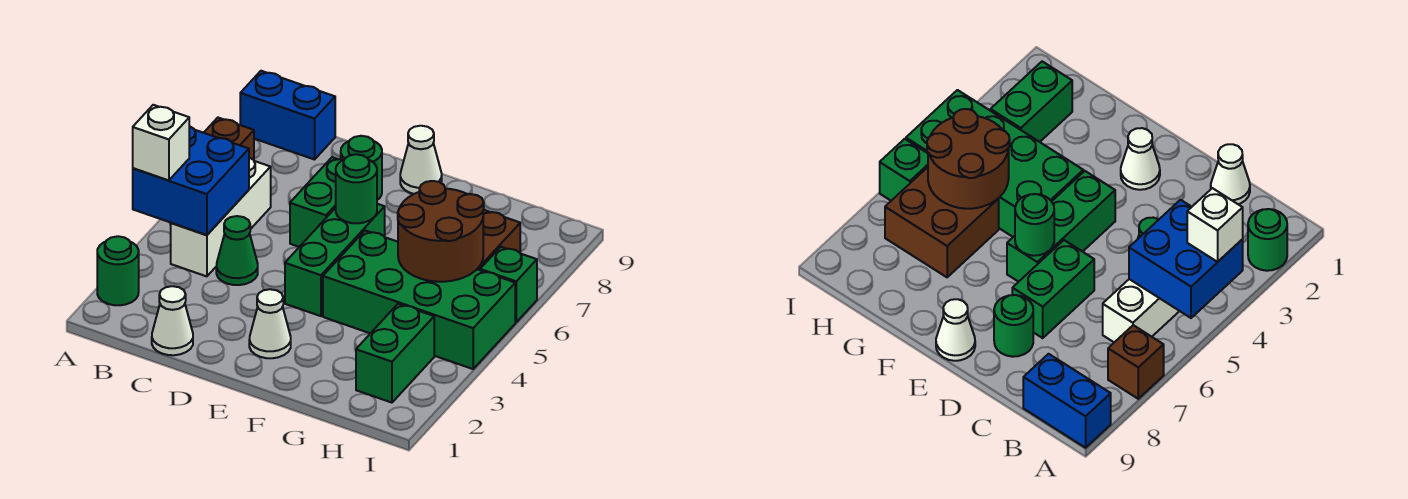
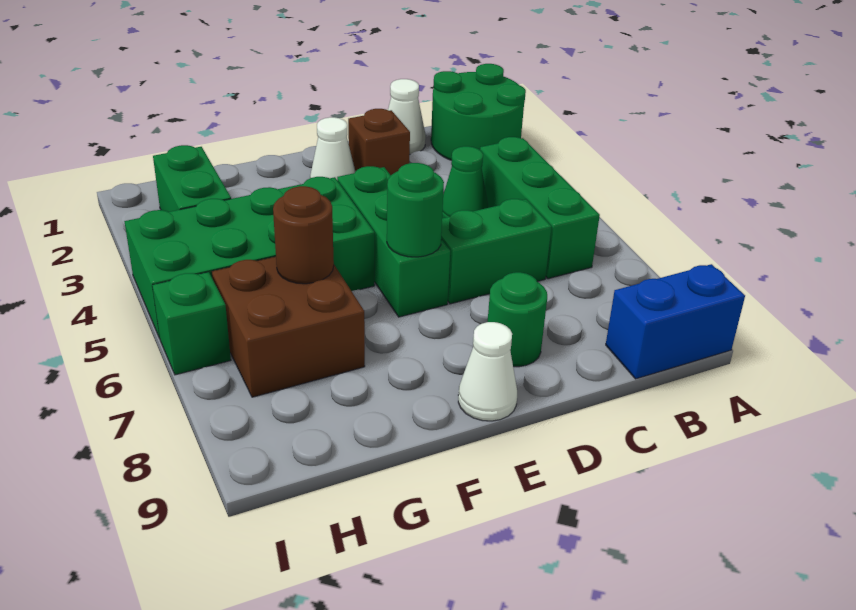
green round brick A2 level 1 -> green round brick A1:B2 level 1
blue brick A4:B5 level 2 -> none
white brick A4 level 3 -> none
brown brick A7 level 1 -> brown brick D2 level 1
white brick B4:B6 level 1 -> green brick B4:B6 level 1
green brick D6:D7 level 1 -> green brick C6:D6 level 1
brown round brick G5:H6 level 2 -> brown round brick G6 level 2

